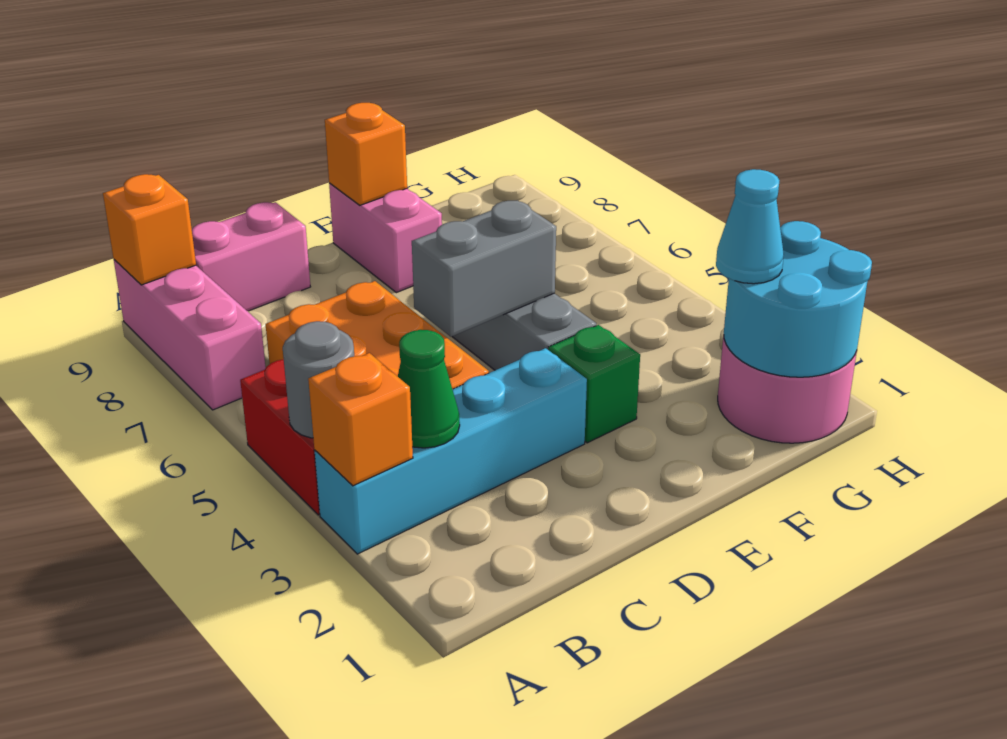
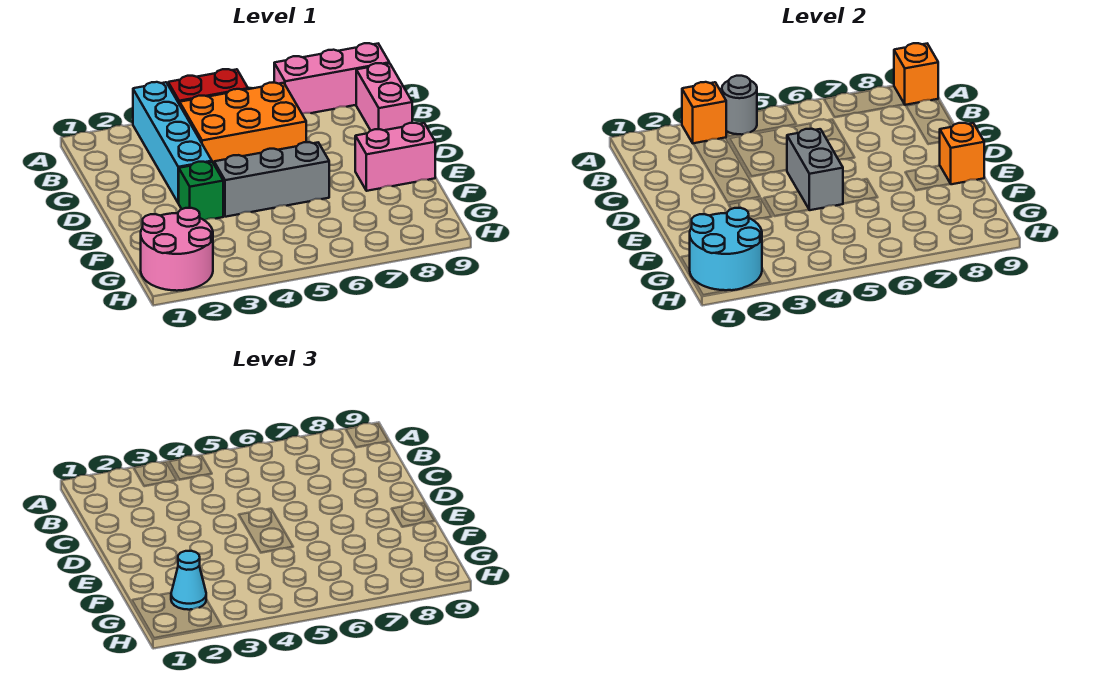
green cone B3 level 2 -> none

